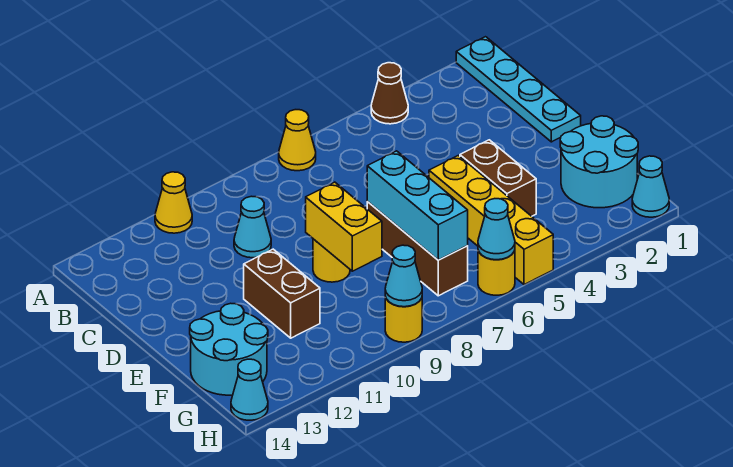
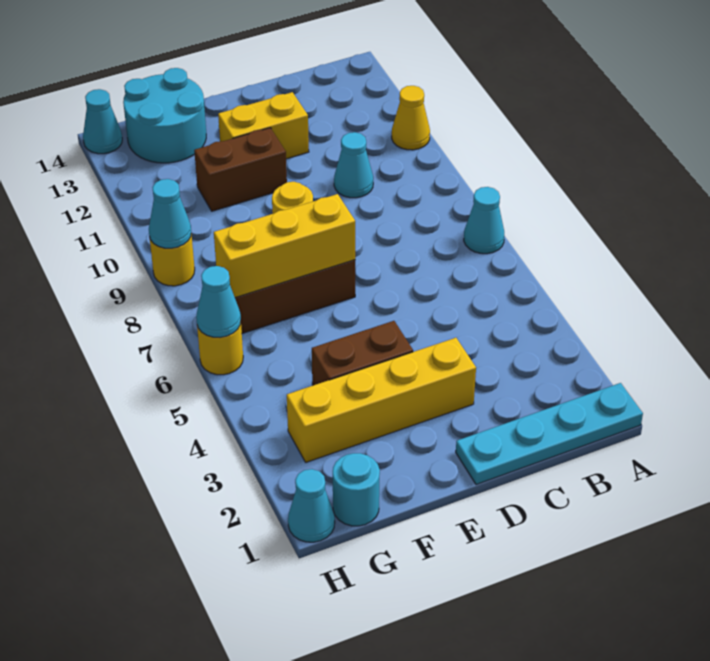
brown cone A4 level 1 -> none
yellow cone A7 level 1 -> cyan cone A7 level 1
yellow brick E5:H5 level 1 -> yellow brick D3:G3 level 1
cyan brick E7:G7 level 2 -> yellow brick E7:G7 level 2
yellow brick E9:F9 level 2 -> yellow brick D12:E12 level 1
cyan round brick F1:G2 level 1 -> cyan round brick G1 level 1

